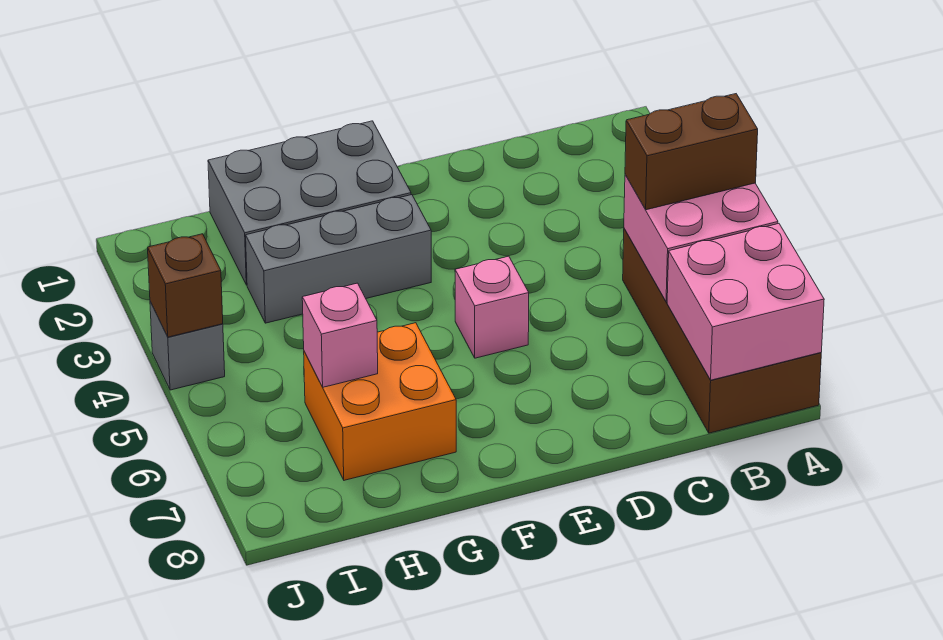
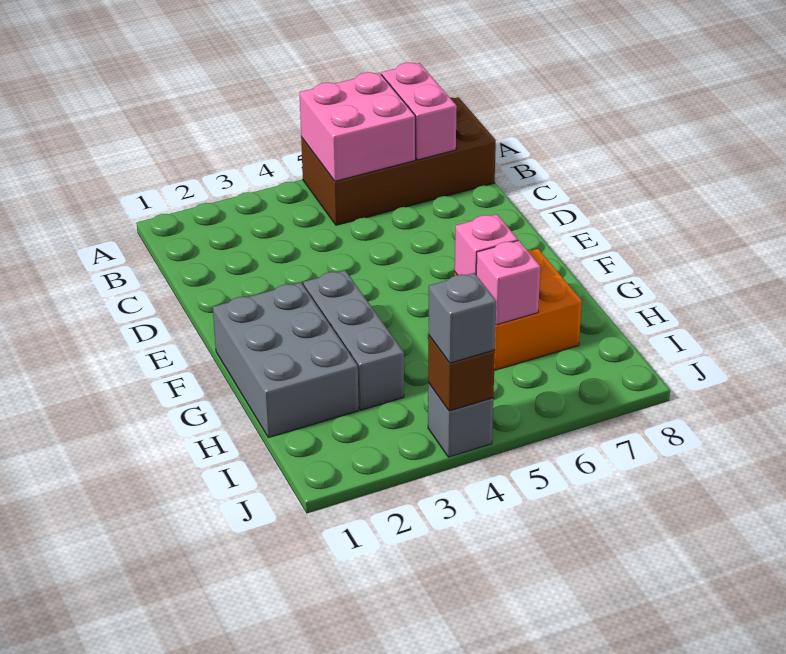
brown brick A5:B5 level 3 -> none
pink brick A7:B8 level 2 -> pink brick A7:B7 level 2
pink brick E5 level 1 -> pink brick G6 level 2
none -> grey brick J4 level 3

